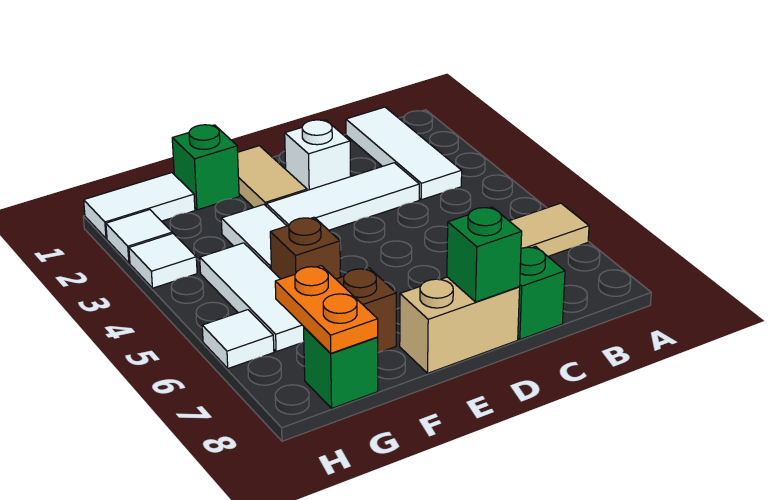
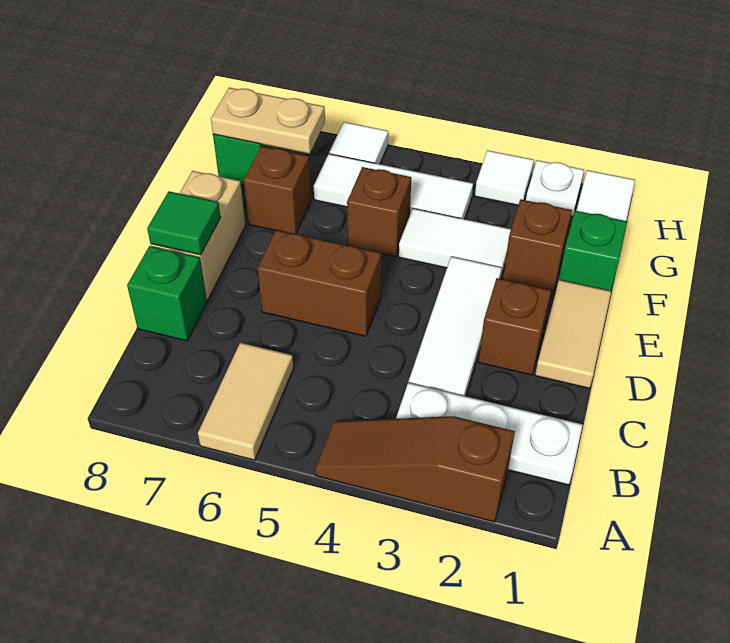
none -> brown slope A2:A4 level 1 top 2
white tile B1:B3 level 1 -> white plate B1:B3 level 1
white brick D2 level 1 -> brown brick D2 level 1
none -> brown brick D5:D6 level 1
green brick D8 level 2 -> green tile D8 level 2
tan tile E1:E2 level 1 -> tan tile D1:E1 level 1
none -> brown brick F2 level 1
orange plate G7:G8 level 2 -> tan plate G7:G8 level 2
white tile H2 level 1 -> white plate H2 level 1

